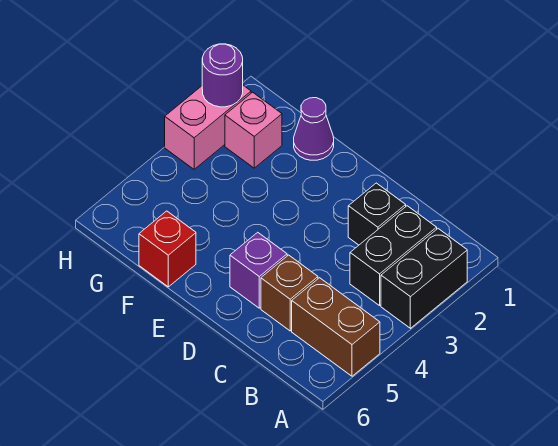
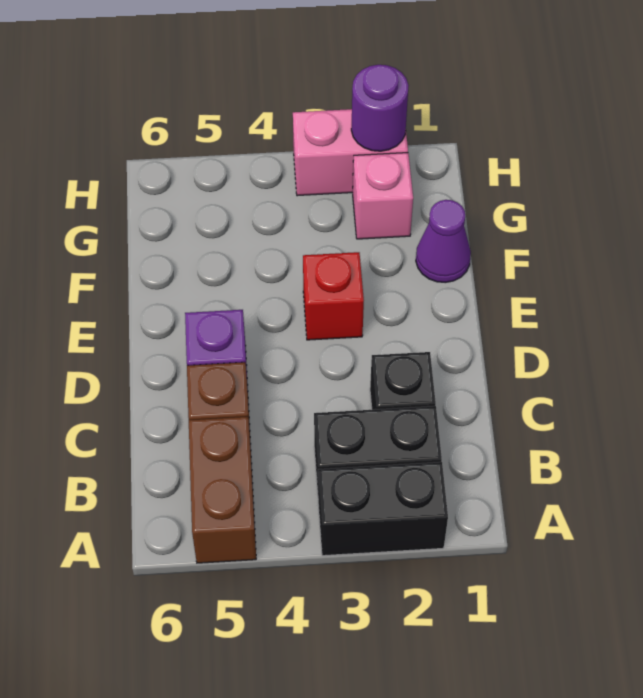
red brick F6 level 1 -> red brick E3 level 1

